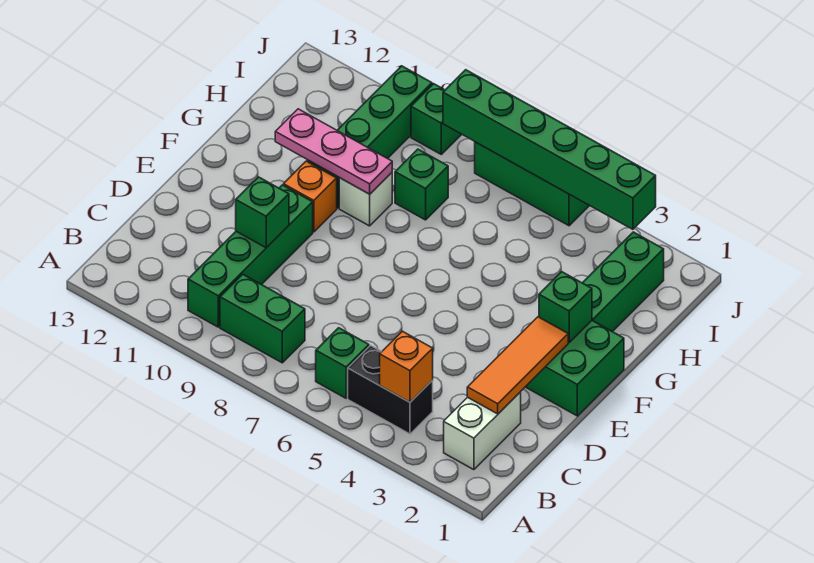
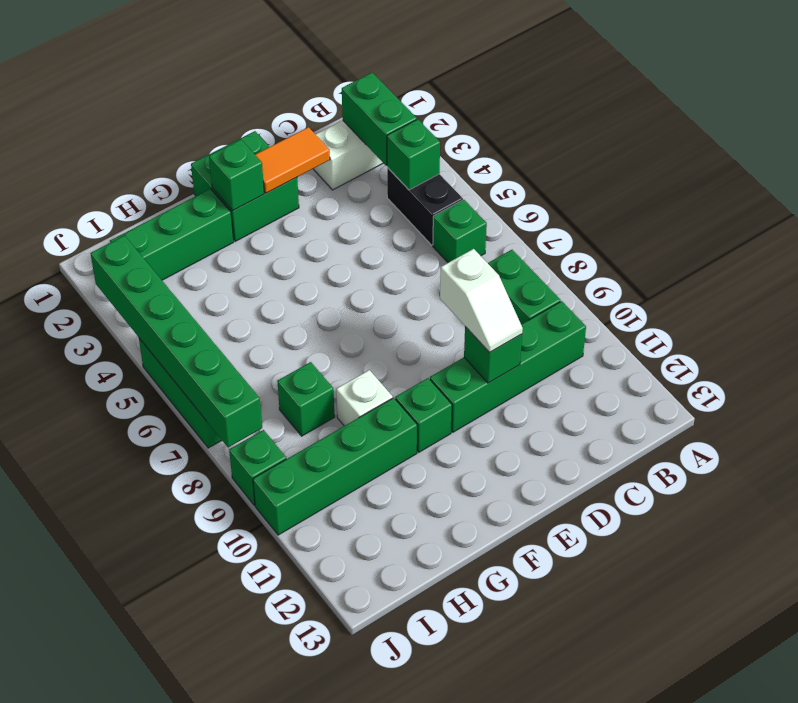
none -> green brick B2:B3 level 2
orange brick B4 level 2 -> green brick B4 level 2
orange tile C2:E2 level 2 -> orange tile D2:E2 level 2
none -> white slope D9:D10 level 3 top 9
orange brick F10 level 1 -> green brick F10 level 1
pink plate G9:G11 level 2 -> none

